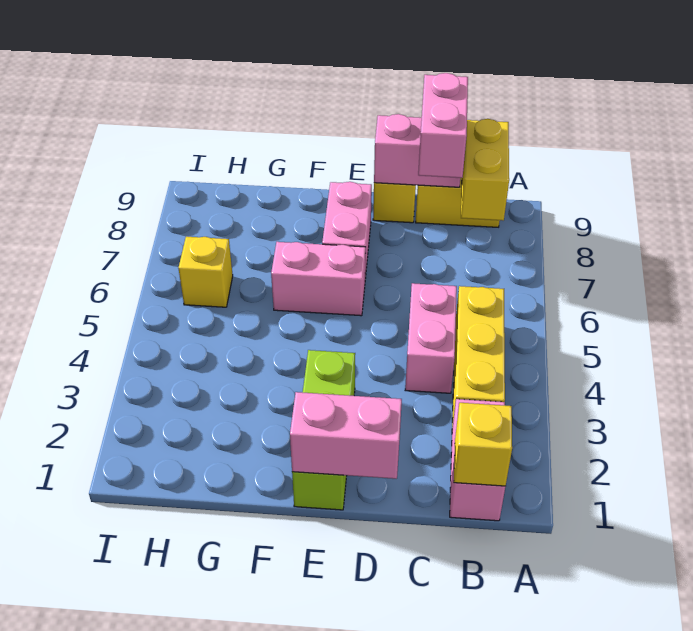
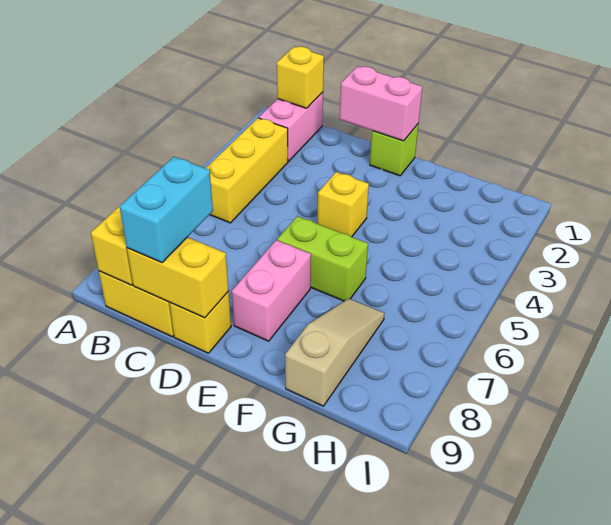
pink brick C4:C5 level 1 -> none
pink brick C8:C9 level 3 -> cyan brick C8:C9 level 3
pink brick C9:D9 level 2 -> yellow brick C9:D9 level 2
lime brick E1:E3 level 1 -> lime brick E1 level 1
pink brick E6:F6 level 1 -> lime brick E6:F6 level 1
none -> tan slope G7:G9 level 1 top 9
yellow brick H6 level 1 -> yellow brick E4 level 1

